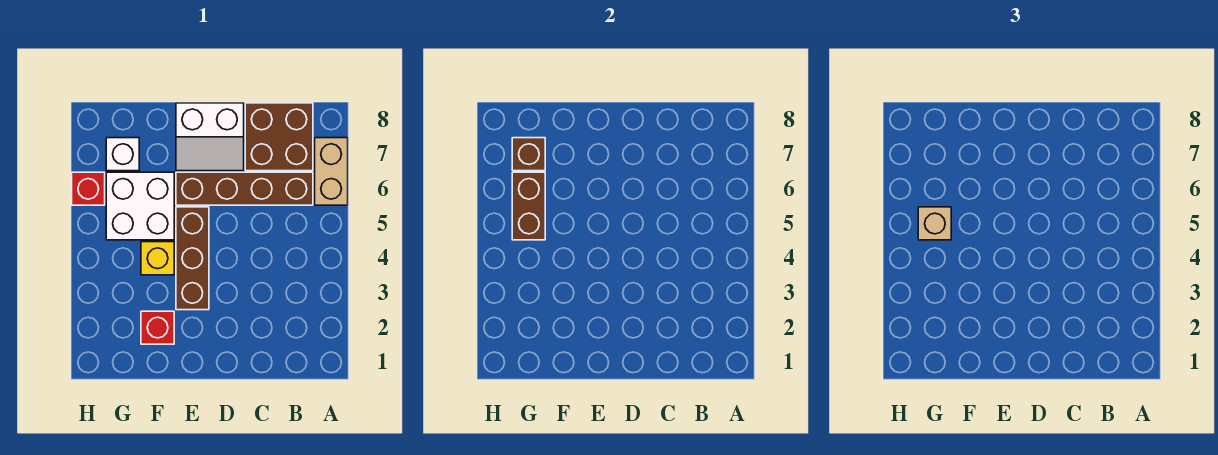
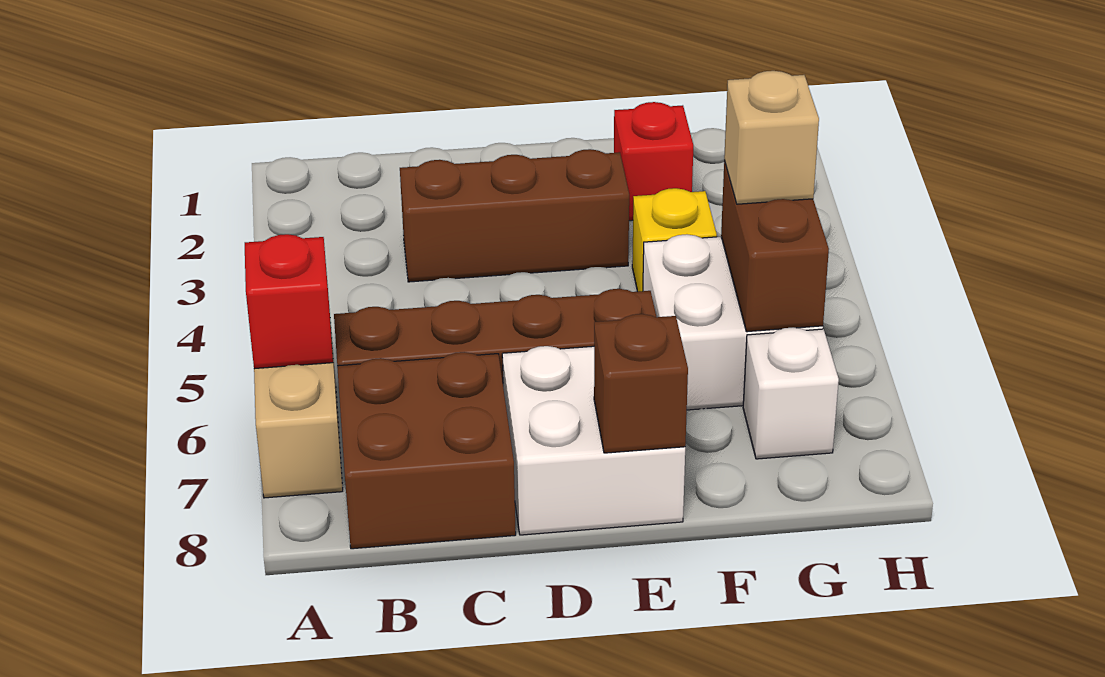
white slope D7:E8 level 1 top 8 -> white brick D7:E8 level 1
brown brick E3:E5 level 1 -> brown brick C3:E3 level 1
brown brick G7 level 2 -> brown brick E8 level 2
red brick H6 level 1 -> red brick A6 level 2

